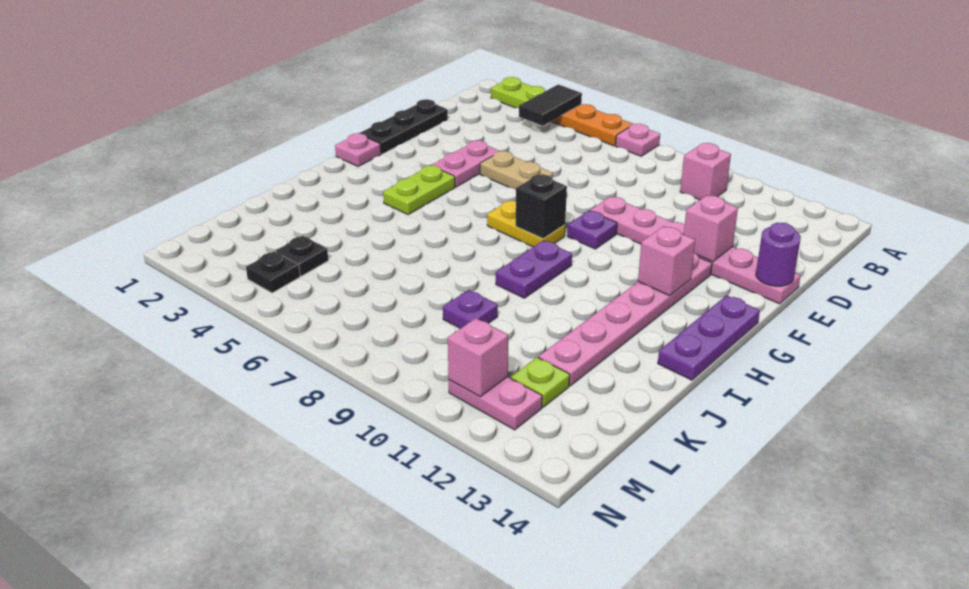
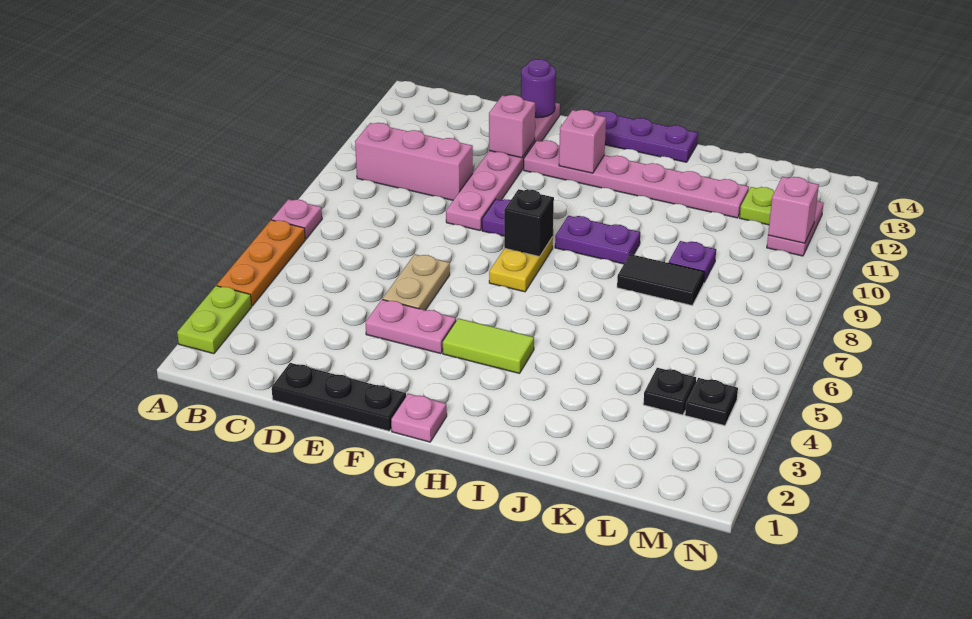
black tile A4:B4 level 2 -> black tile J8:K8 level 1
pink brick B10 level 1 -> pink brick B10:D10 level 1
lime plate G4:H4 level 1 -> lime tile G4:H4 level 1

